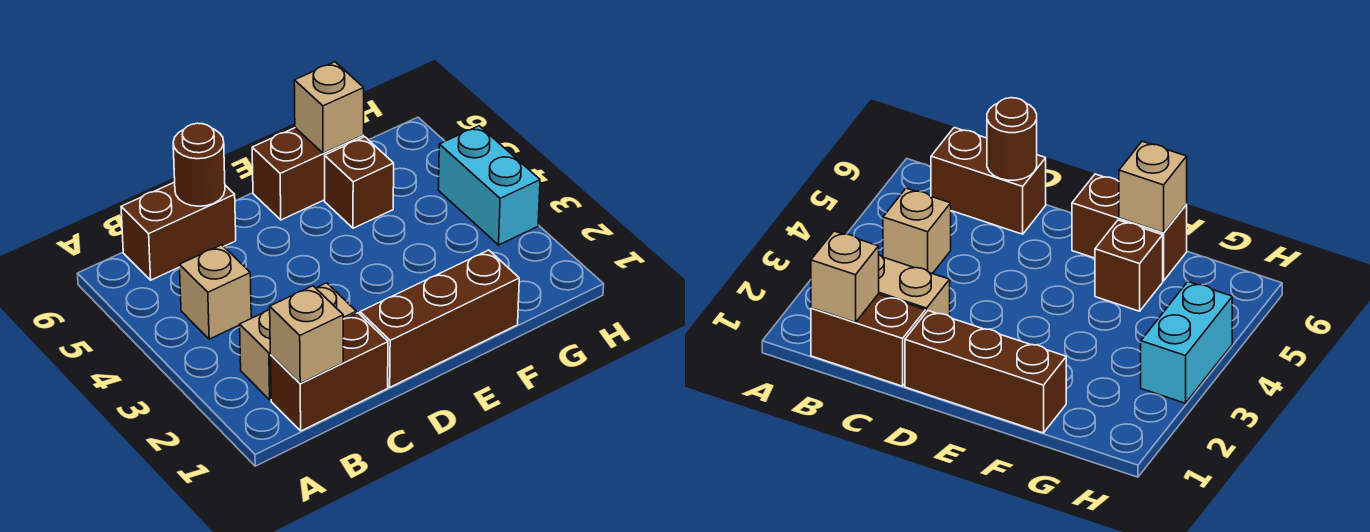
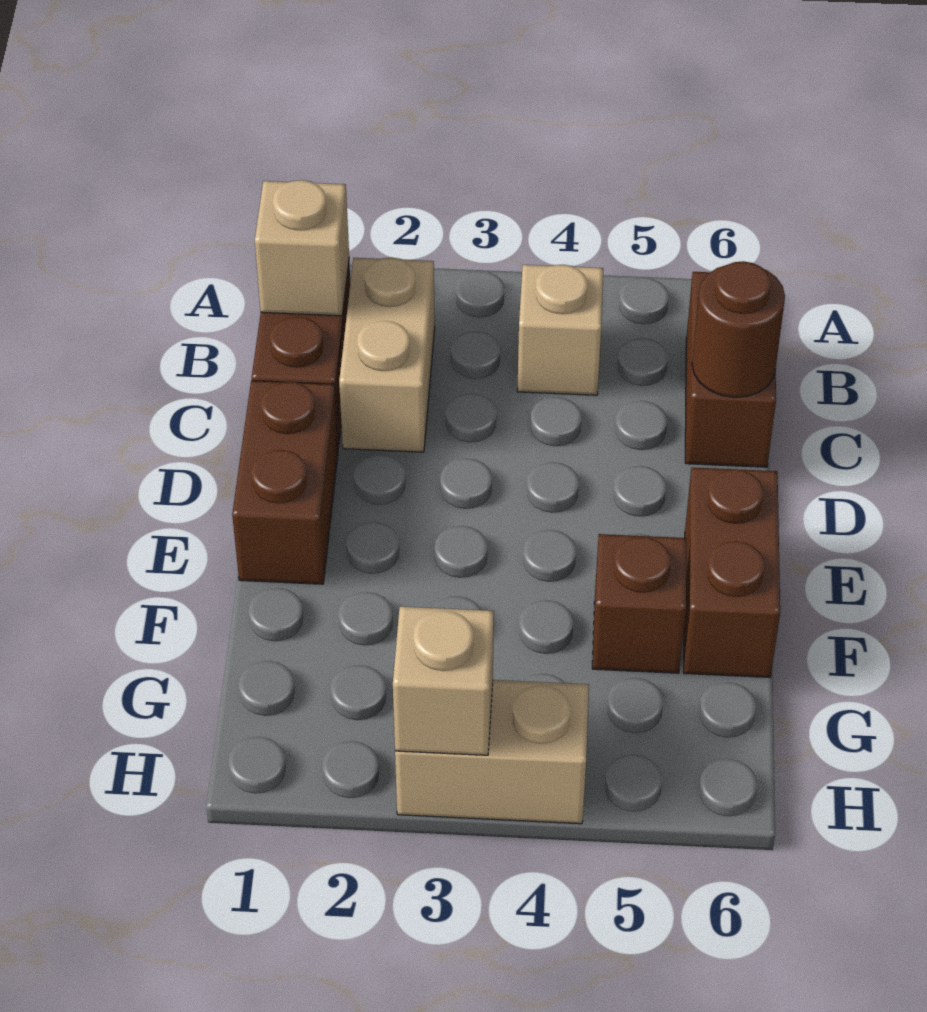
brown brick D1:F1 level 1 -> brown brick D1:E1 level 1
tan brick F6 level 2 -> tan brick H3 level 2
cyan brick H3:H4 level 1 -> tan brick H3:H4 level 1

